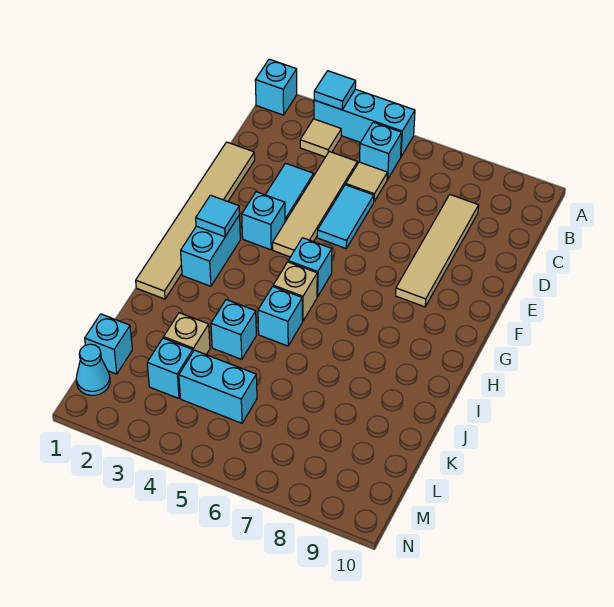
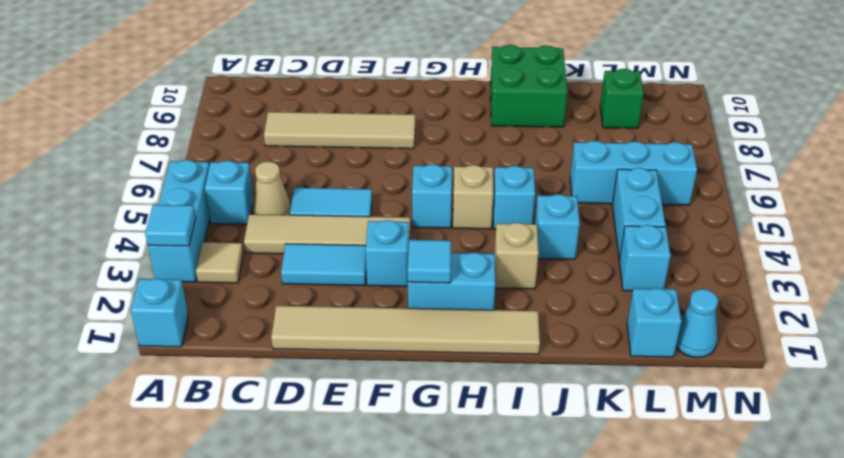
tan tile C5 level 1 -> tan cone C5 level 1
none -> green brick I9:J10 level 1
tan brick K3 level 1 -> tan brick I3 level 1
none -> cyan brick K6:M6 level 1
none -> green brick L9 level 1

